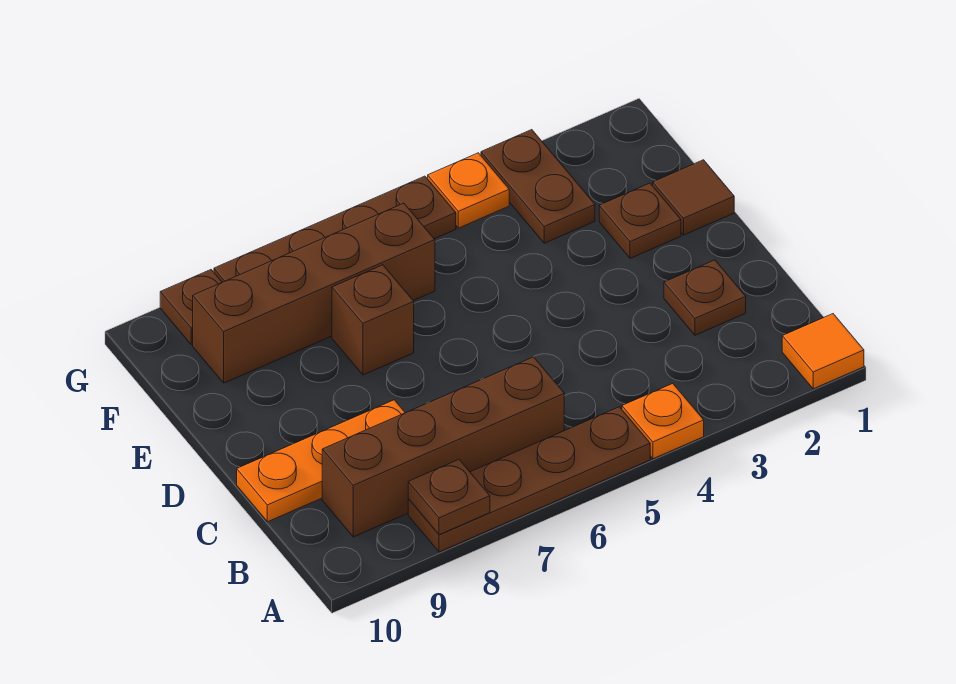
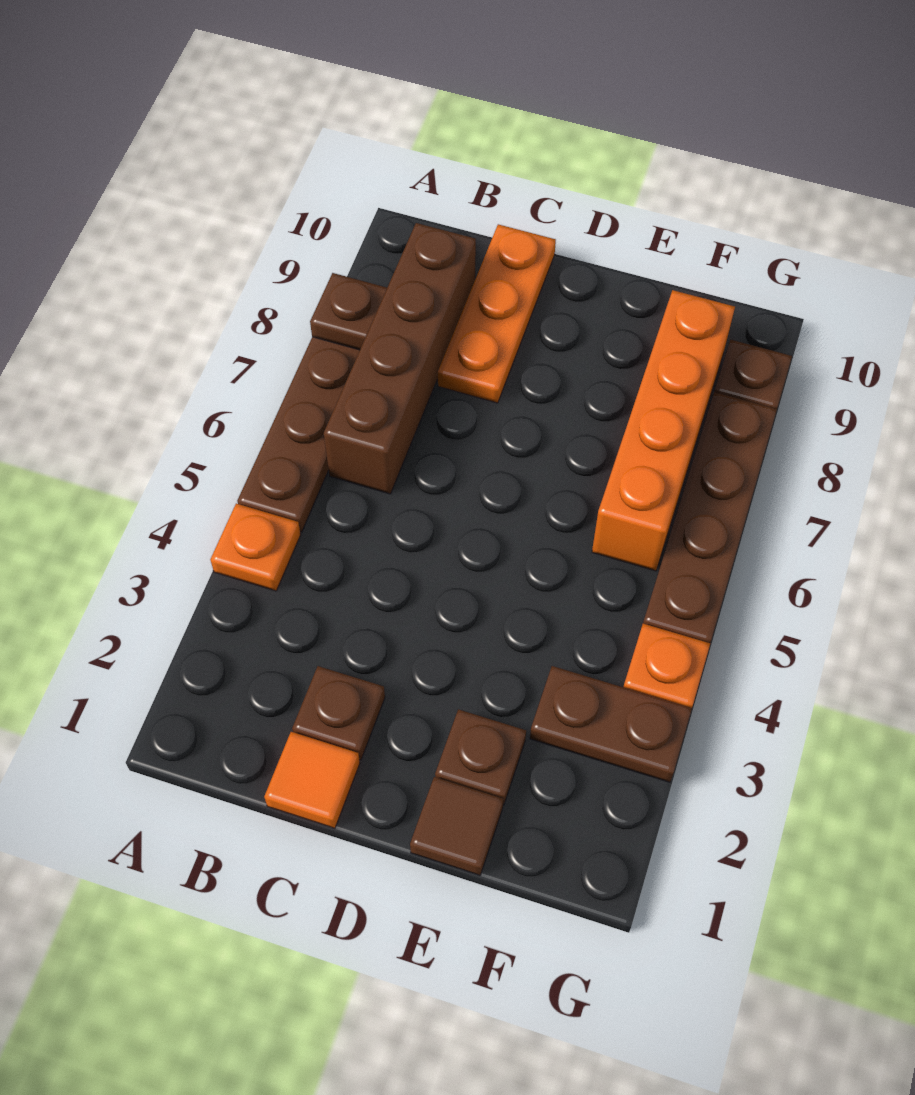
orange tile A1 level 1 -> orange tile C1 level 1
brown brick E7 level 1 -> none
brown brick F6:F9 level 1 -> orange brick F6:F9 level 1

